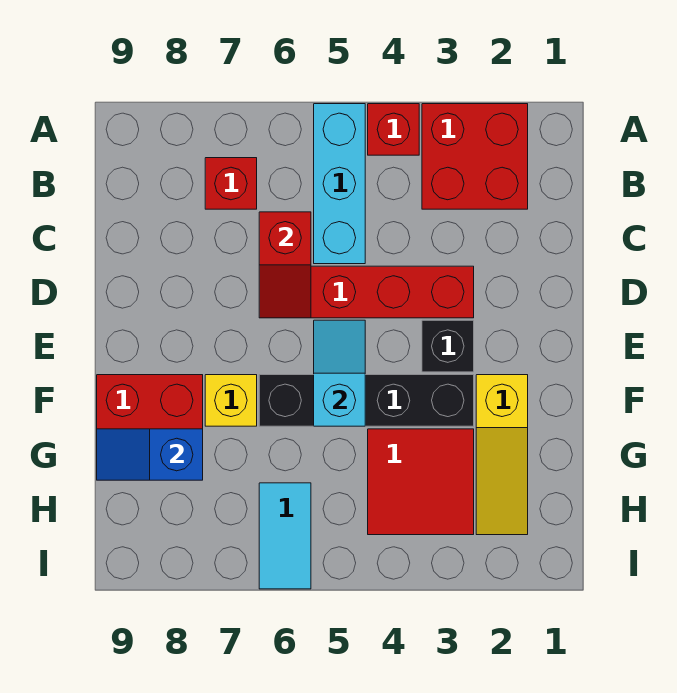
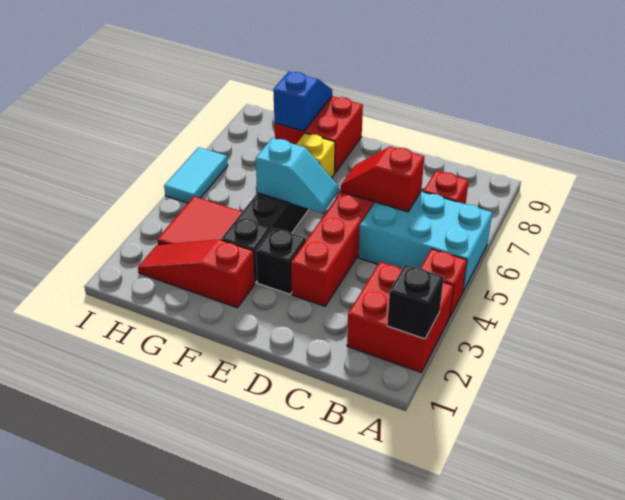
none -> black brick A2 level 2
cyan brick A5:C5 level 1 -> cyan brick A5:C6 level 1
yellow slope F2:H2 level 1 top F -> red slope F2:H2 level 1 top F
cyan tile H6:I6 level 1 -> cyan tile I5:I6 level 1

